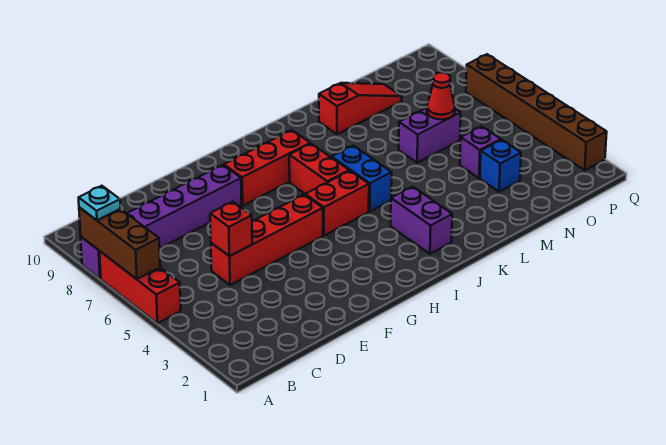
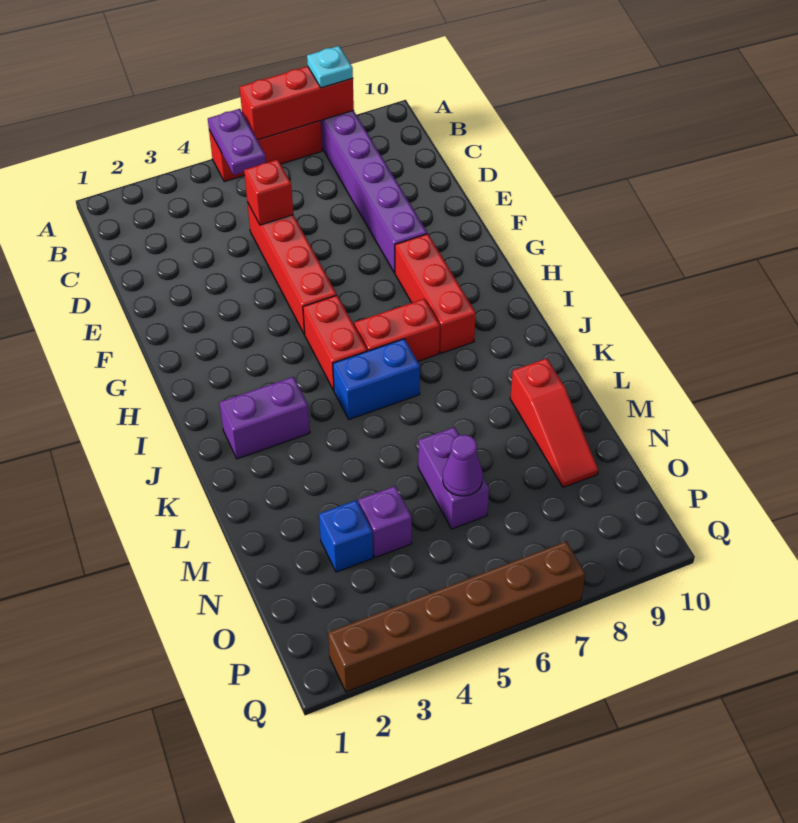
none -> purple plate A5:B5 level 2
brown brick A6:A8 level 2 -> red brick A6:A8 level 2
red cone N6 level 2 -> purple cone N6 level 2

